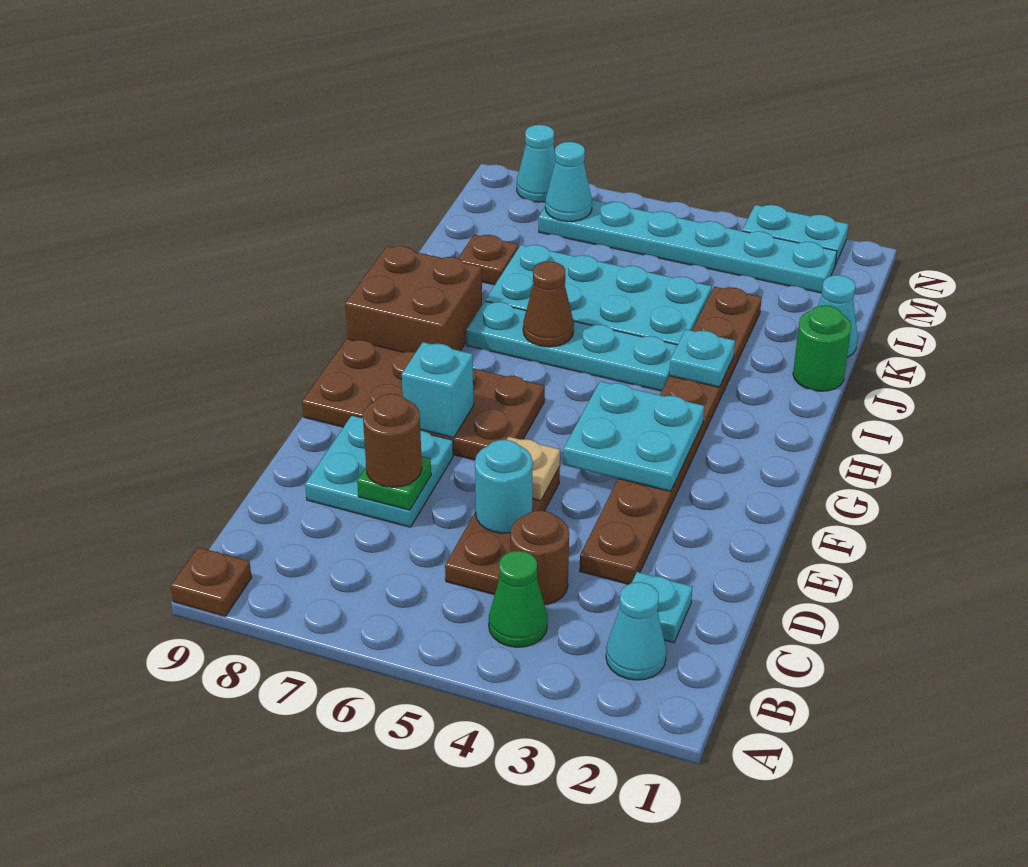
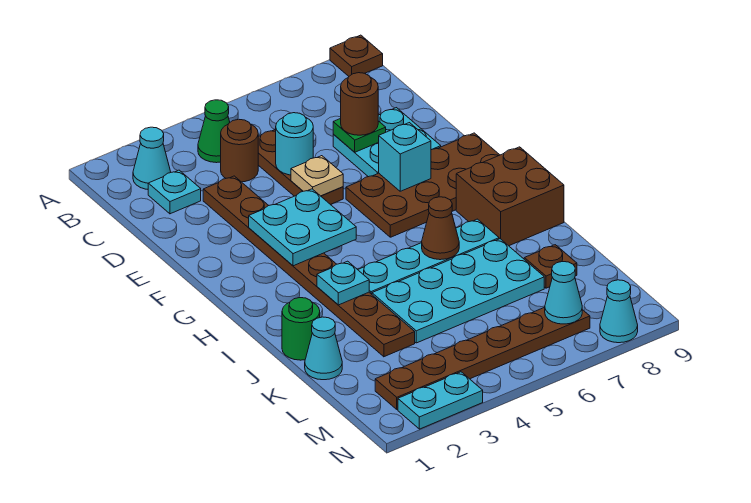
cyan plate M2:M7 level 1 -> brown plate M2:M7 level 1

